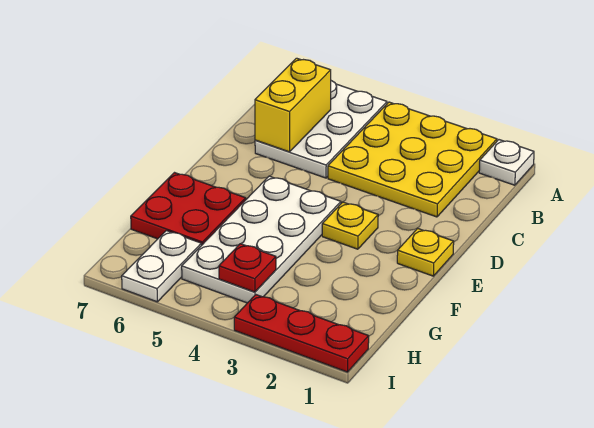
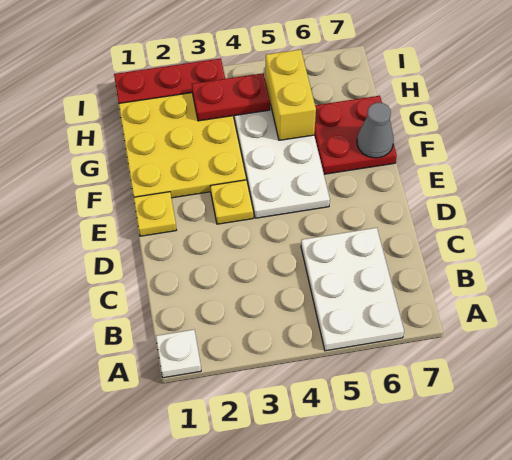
yellow plate A2:C4 level 1 -> yellow plate F1:H3 level 1
yellow brick B6:C6 level 2 -> yellow brick G5:H5 level 2
none -> grey cone F7 level 2
red plate H4 level 2 -> red plate H3:H4 level 2
white plate H6:I6 level 1 -> none

